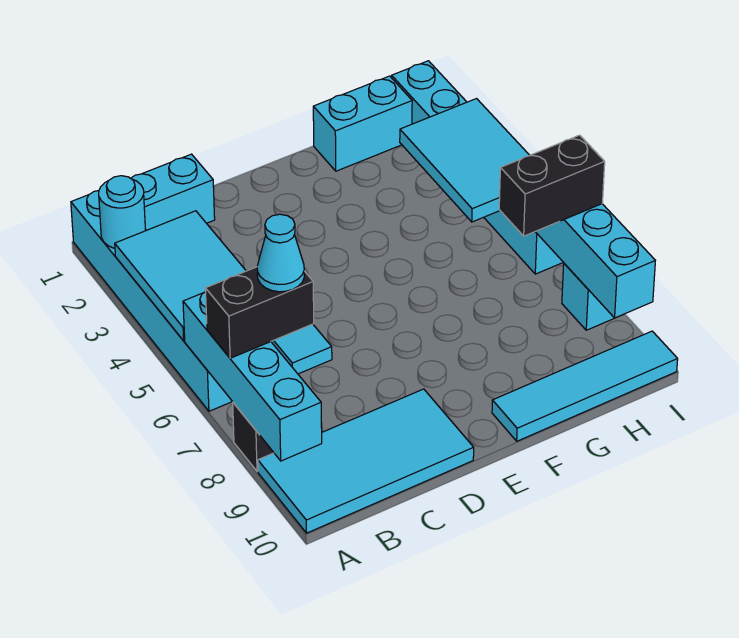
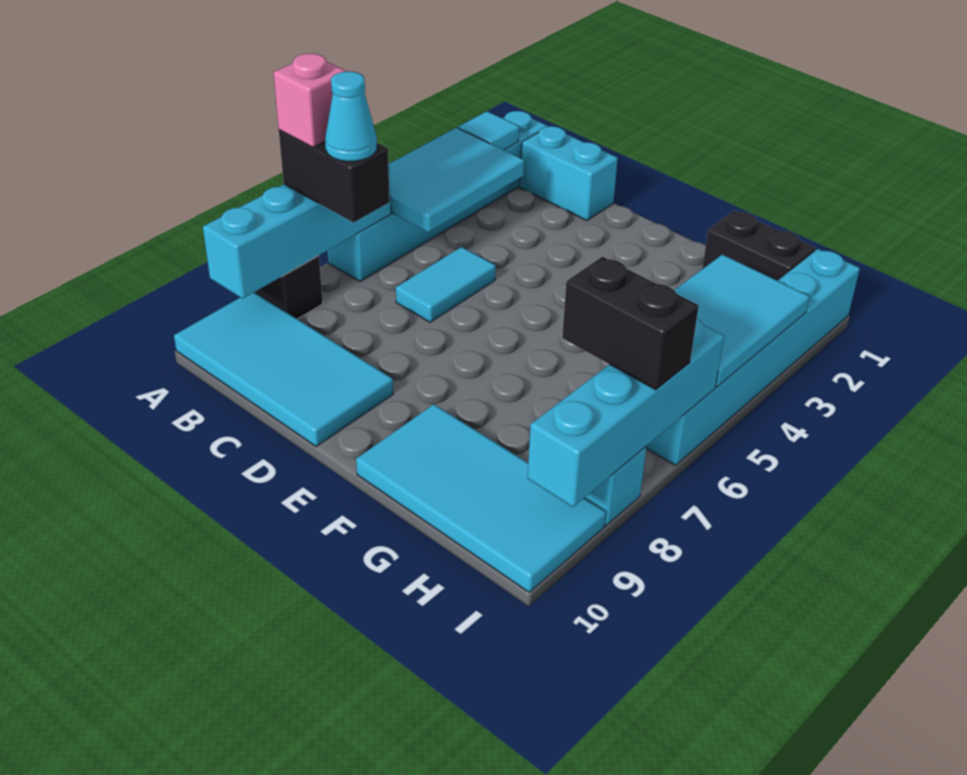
cyan round brick A2 level 2 -> cyan tile A2 level 2
none -> pink brick A7 level 4
cyan tile F10:I10 level 1 -> cyan tile F9:I10 level 1
cyan brick G1:H1 level 1 -> black brick G1:H1 level 1

